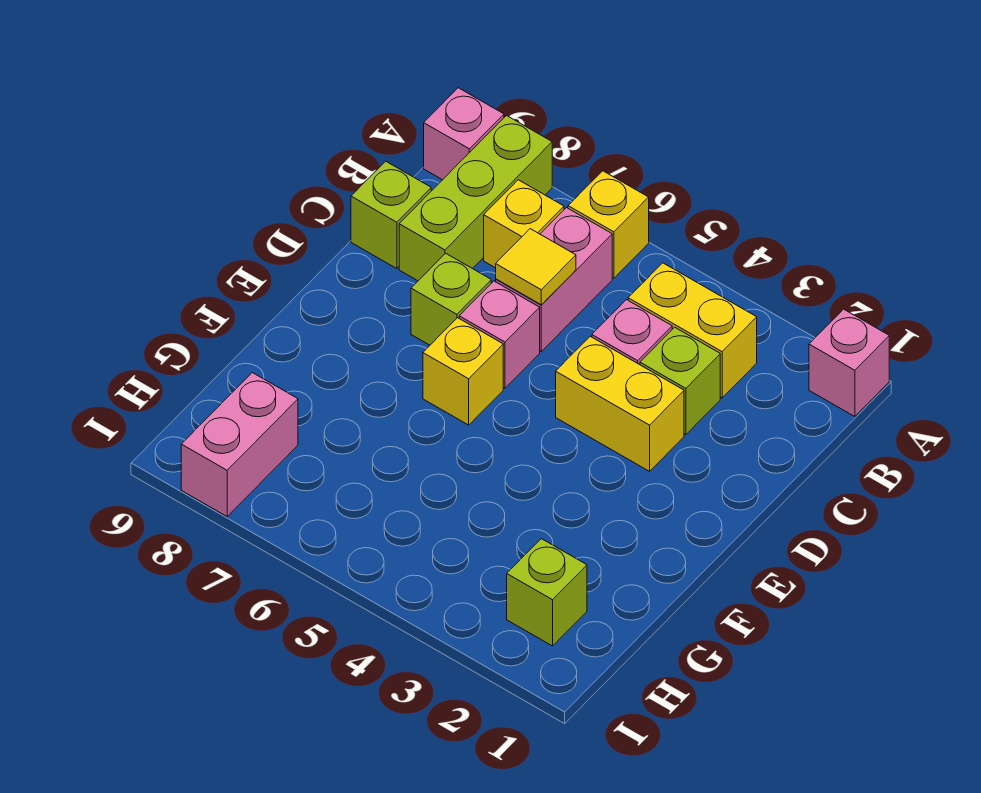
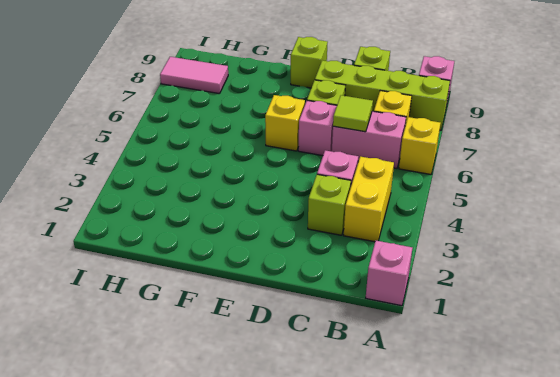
lime brick A8:C8 level 1 -> lime brick A8:D8 level 1
yellow tile C6 level 2 -> lime tile C6 level 2
yellow brick D3:D4 level 1 -> none
lime brick H2 level 1 -> lime brick E9 level 1
pink brick H8:I8 level 1 -> pink tile H8:I8 level 1

